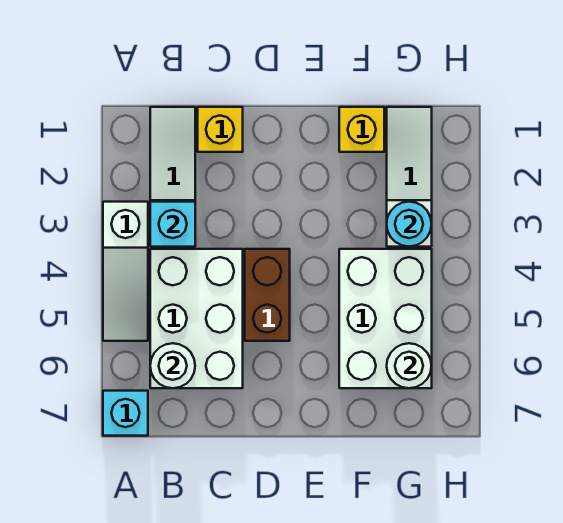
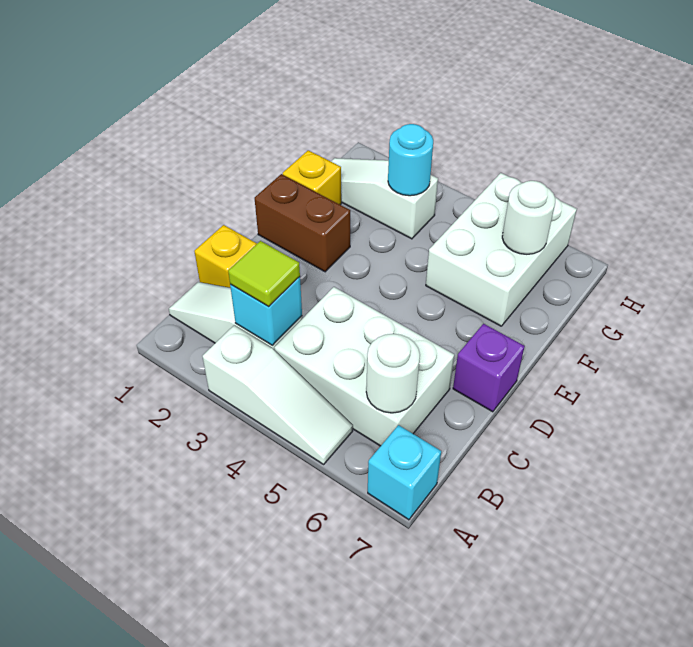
none -> lime tile B3 level 3
brown brick D4:D5 level 1 -> brown brick E1:E2 level 1
none -> purple brick D7 level 1
white brick F4:G6 level 1 -> white brick F5:H6 level 1

